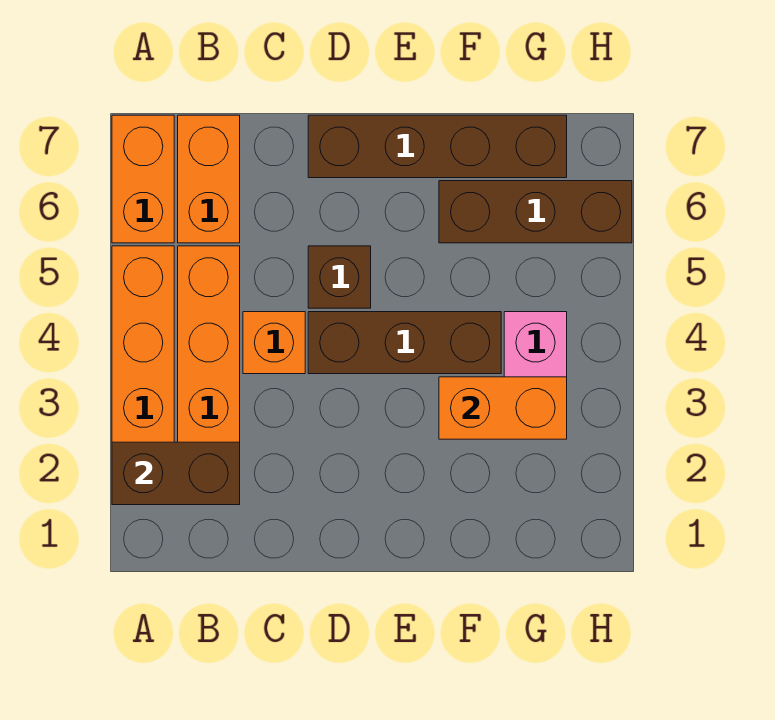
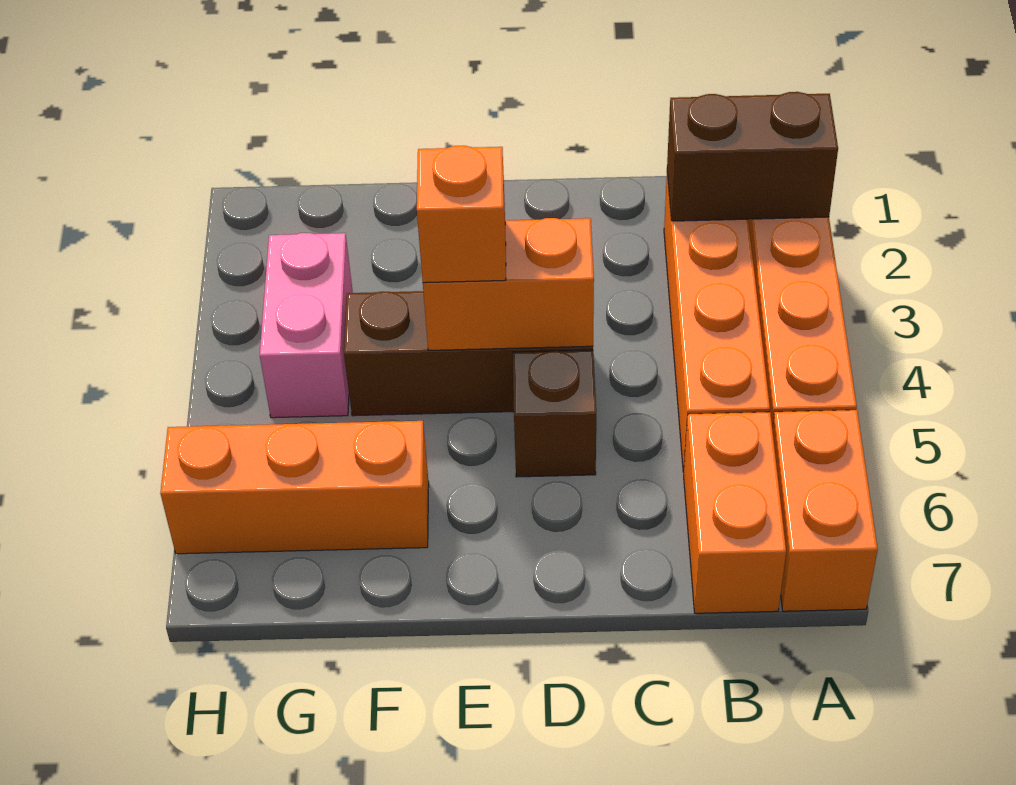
orange brick C4 level 1 -> orange brick E4 level 3
brown brick D7:G7 level 1 -> none
orange brick F3:G3 level 2 -> orange brick D4:E4 level 2
brown brick F6:H6 level 1 -> orange brick F6:H6 level 1

